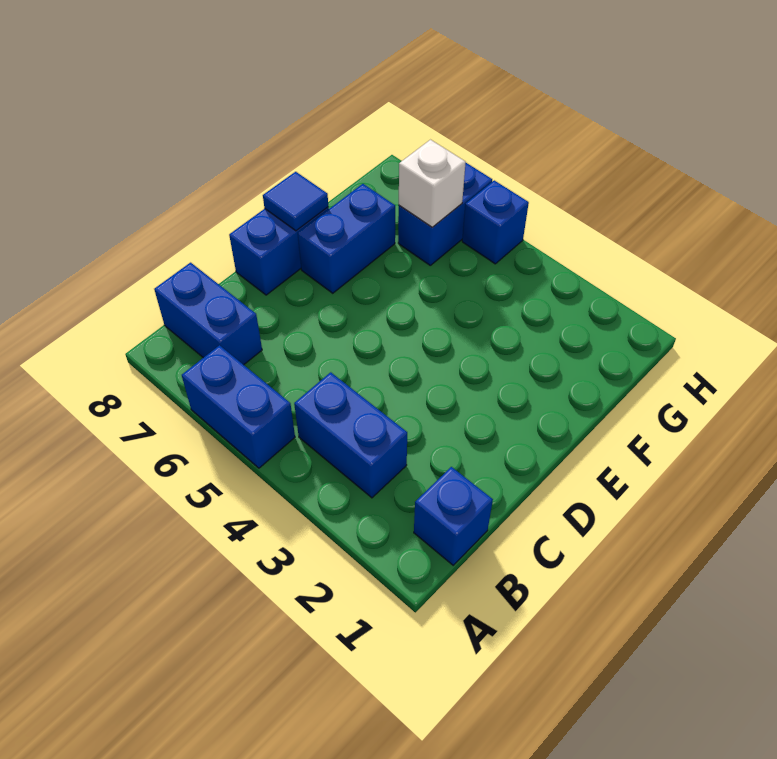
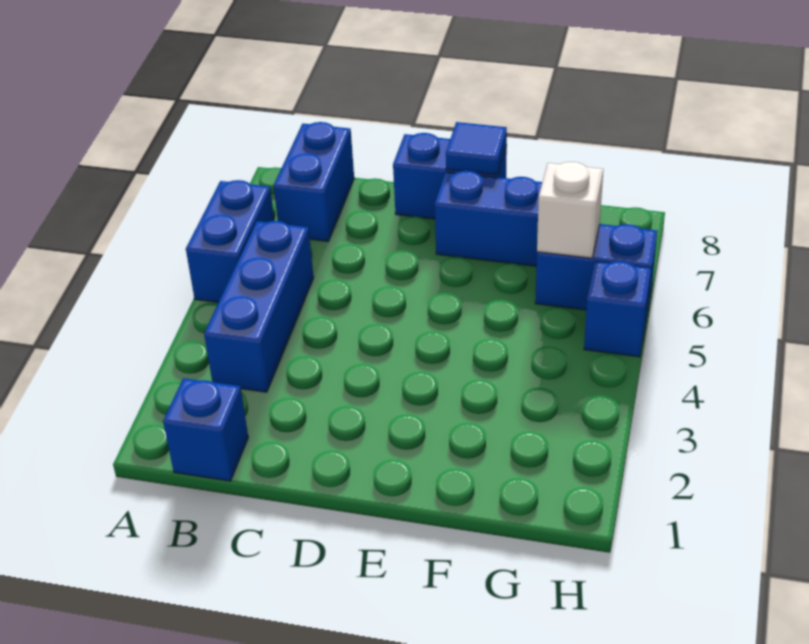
blue brick B3:B4 level 1 -> blue brick B3:B5 level 1

